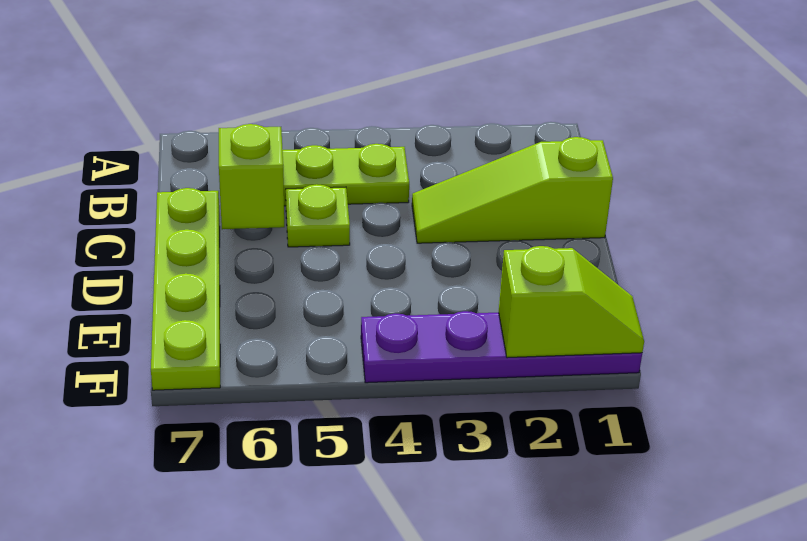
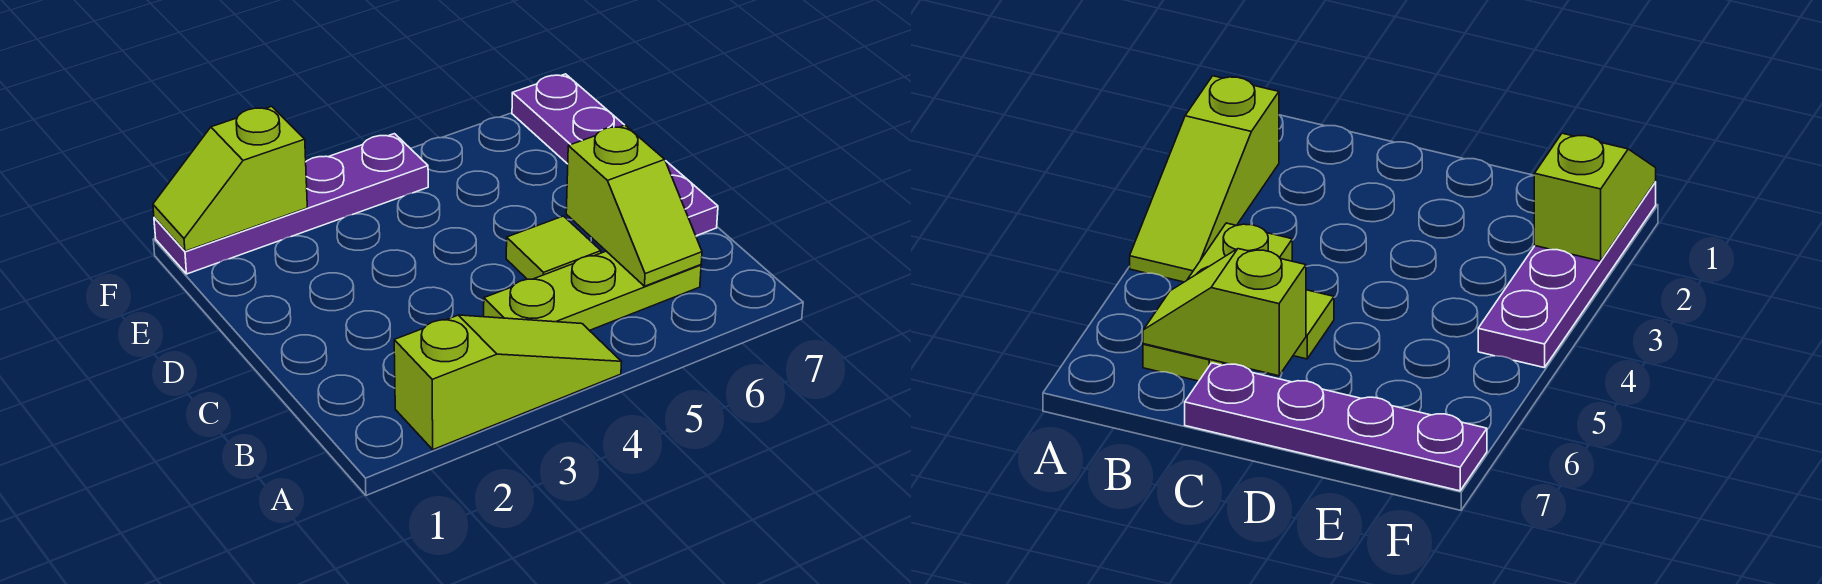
lime slope C1:C3 level 1 top 1 -> lime slope A2:A4 level 1 top 2
lime plate C5 level 1 -> lime tile C5 level 1
lime plate C7:F7 level 1 -> purple plate C7:F7 level 1

